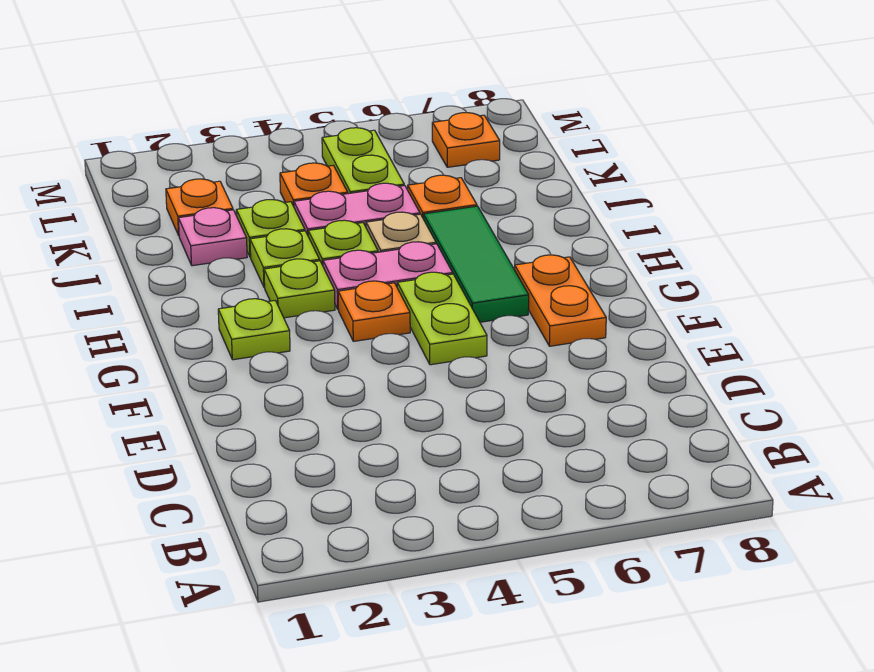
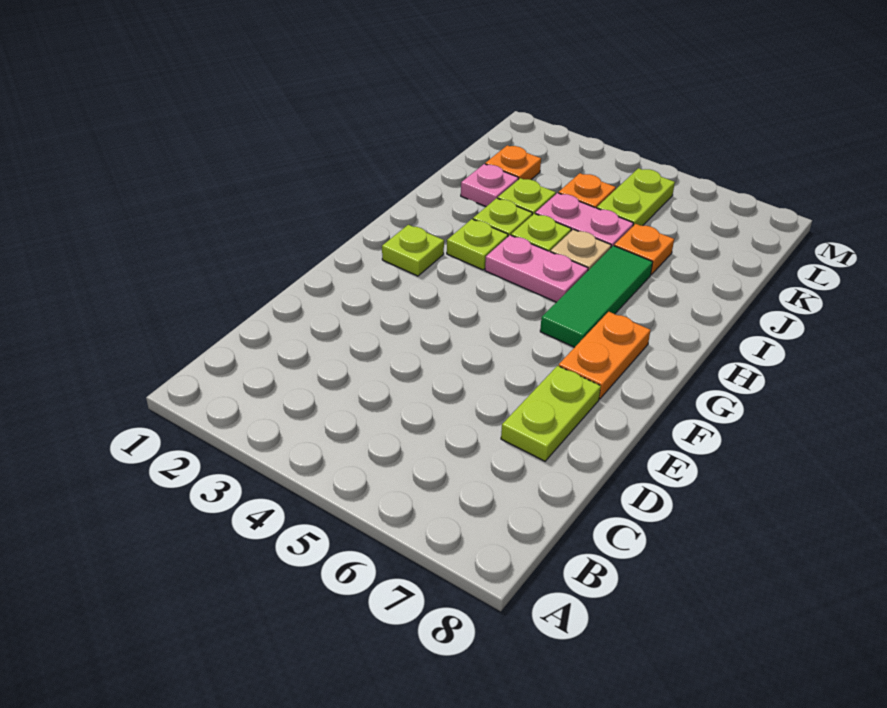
lime plate F5:G5 level 1 -> lime plate D7:E7 level 1
orange plate G4 level 1 -> none
orange plate L7 level 1 -> none

